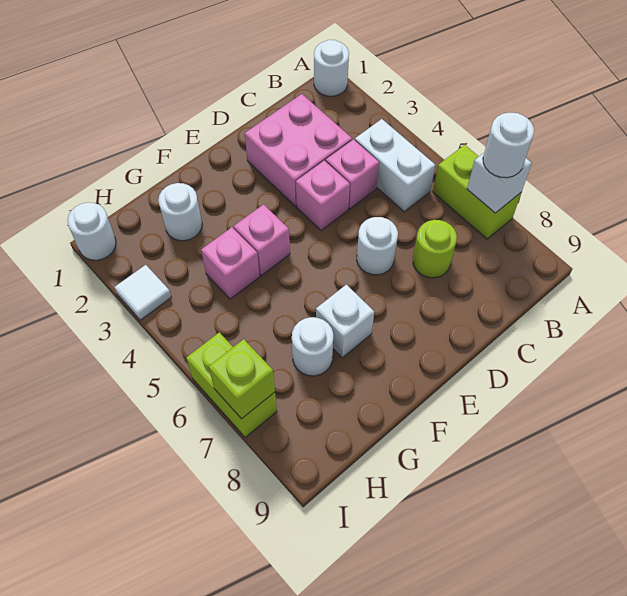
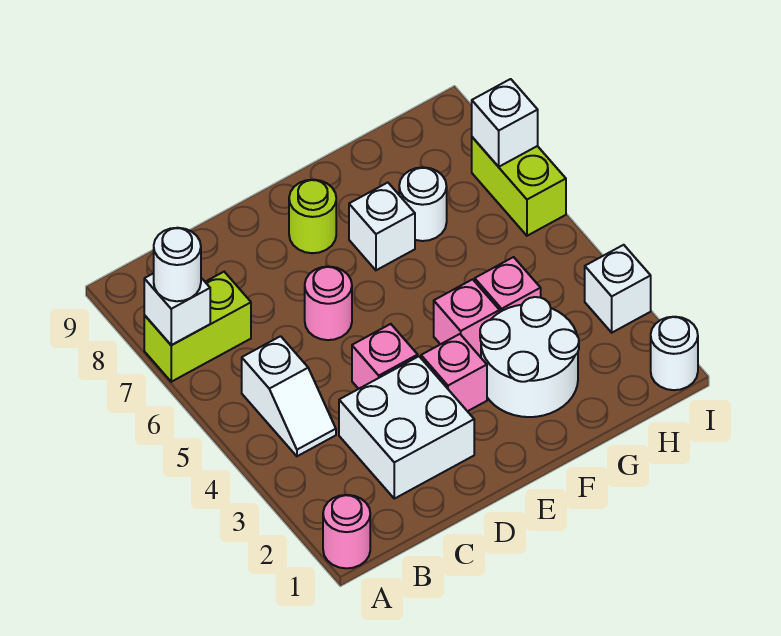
white round brick A1 level 1 -> pink round brick A1 level 1
lime brick A6:A7 level 1 -> lime brick A7:B7 level 1
white brick B4:B5 level 1 -> white slope B4:B5 level 1 top 5
pink brick C2:D3 level 1 -> white brick C2:D3 level 1
pink brick C4 level 1 -> pink brick E3 level 1
lime round brick C7 level 1 -> lime round brick E8 level 1
white round brick D6 level 1 -> pink round brick D6 level 1
white round brick G2 level 1 -> white round brick F2:G3 level 1
white tile I3 level 1 -> white brick I3 level 1
lime brick I7 level 2 -> white brick I7 level 2

